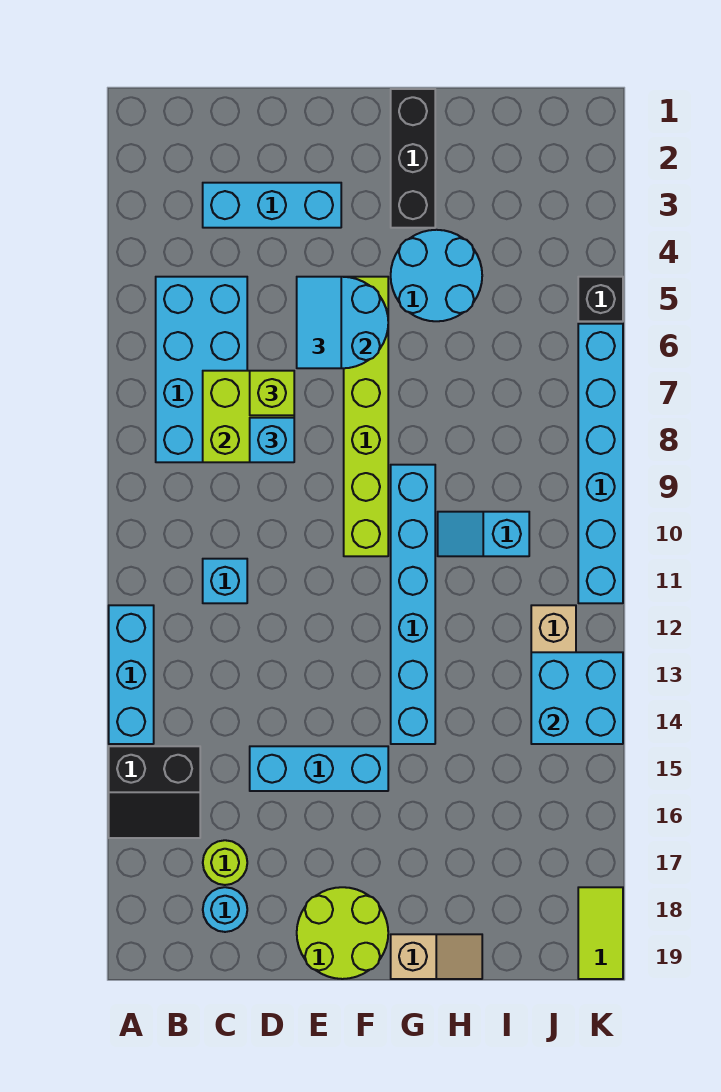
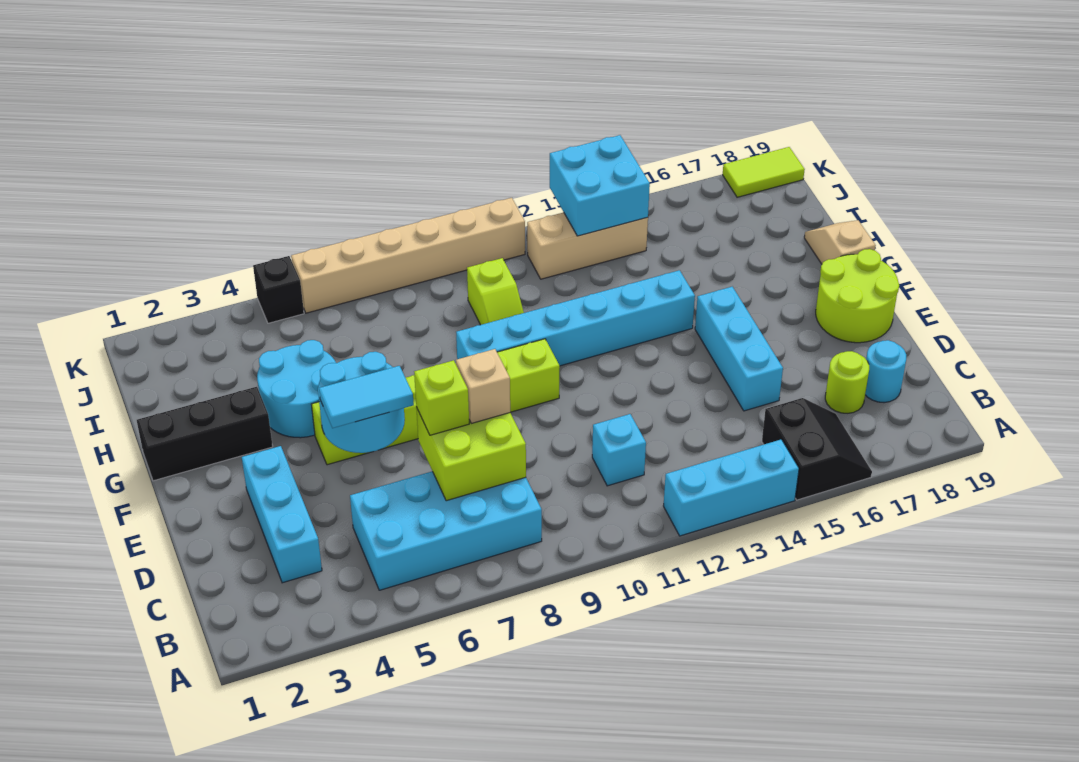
cyan brick D8 level 3 -> tan brick D8 level 3
cyan slope H10:I10 level 1 top I -> lime slope H10:I10 level 1 top I
cyan brick K6:K11 level 1 -> tan brick K6:K11 level 1

